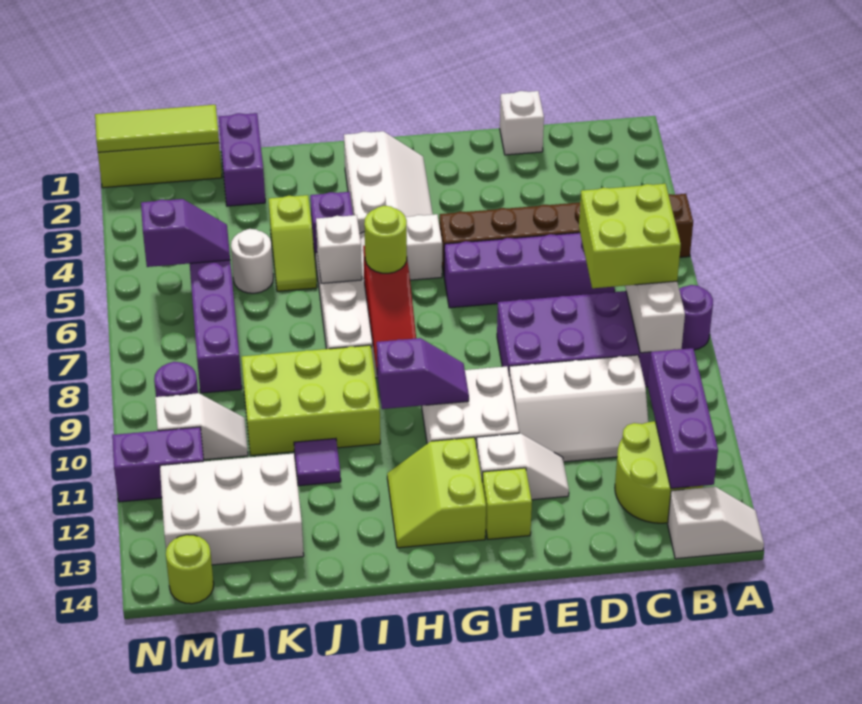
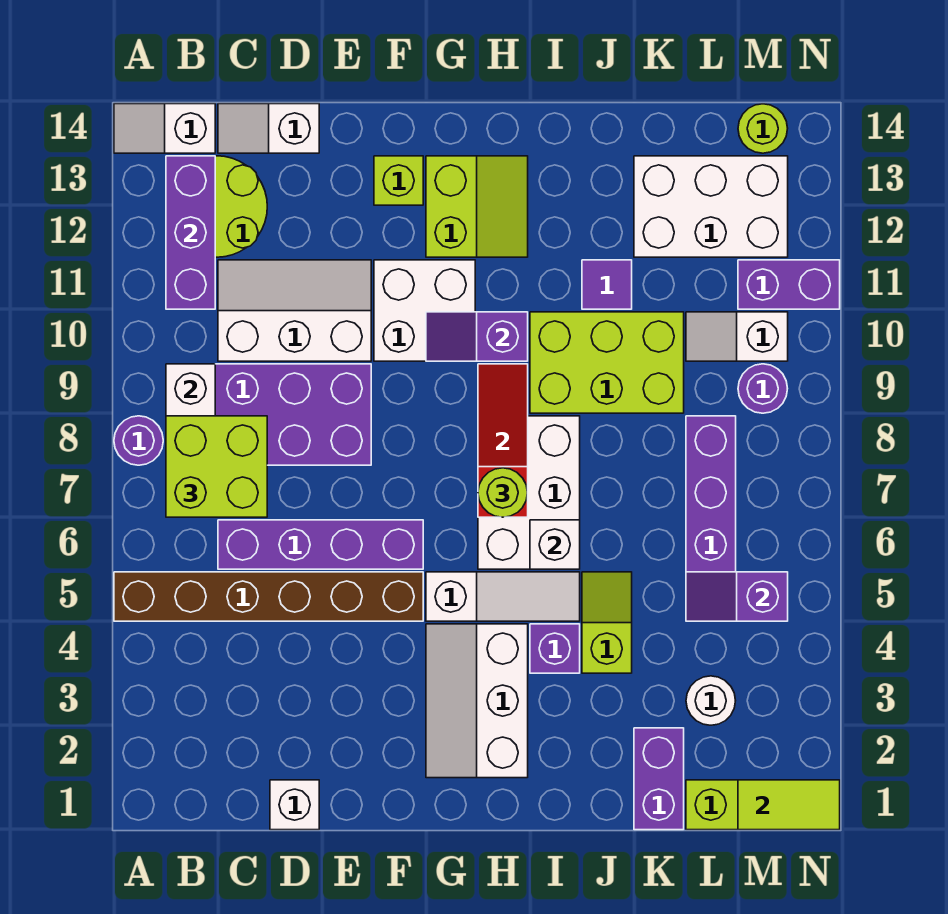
white slope E12:F12 level 1 top F -> white slope C14:D14 level 1 top D
white round brick K5 level 1 -> white round brick L3 level 1
lime tile L1:N1 level 2 -> lime tile M1:N1 level 2

